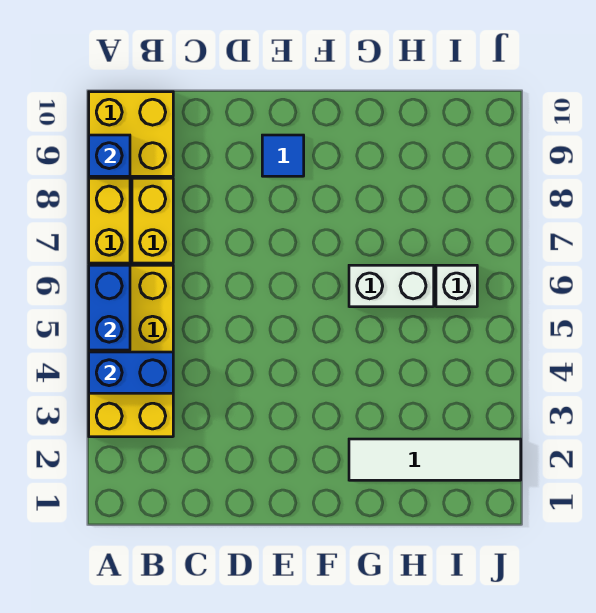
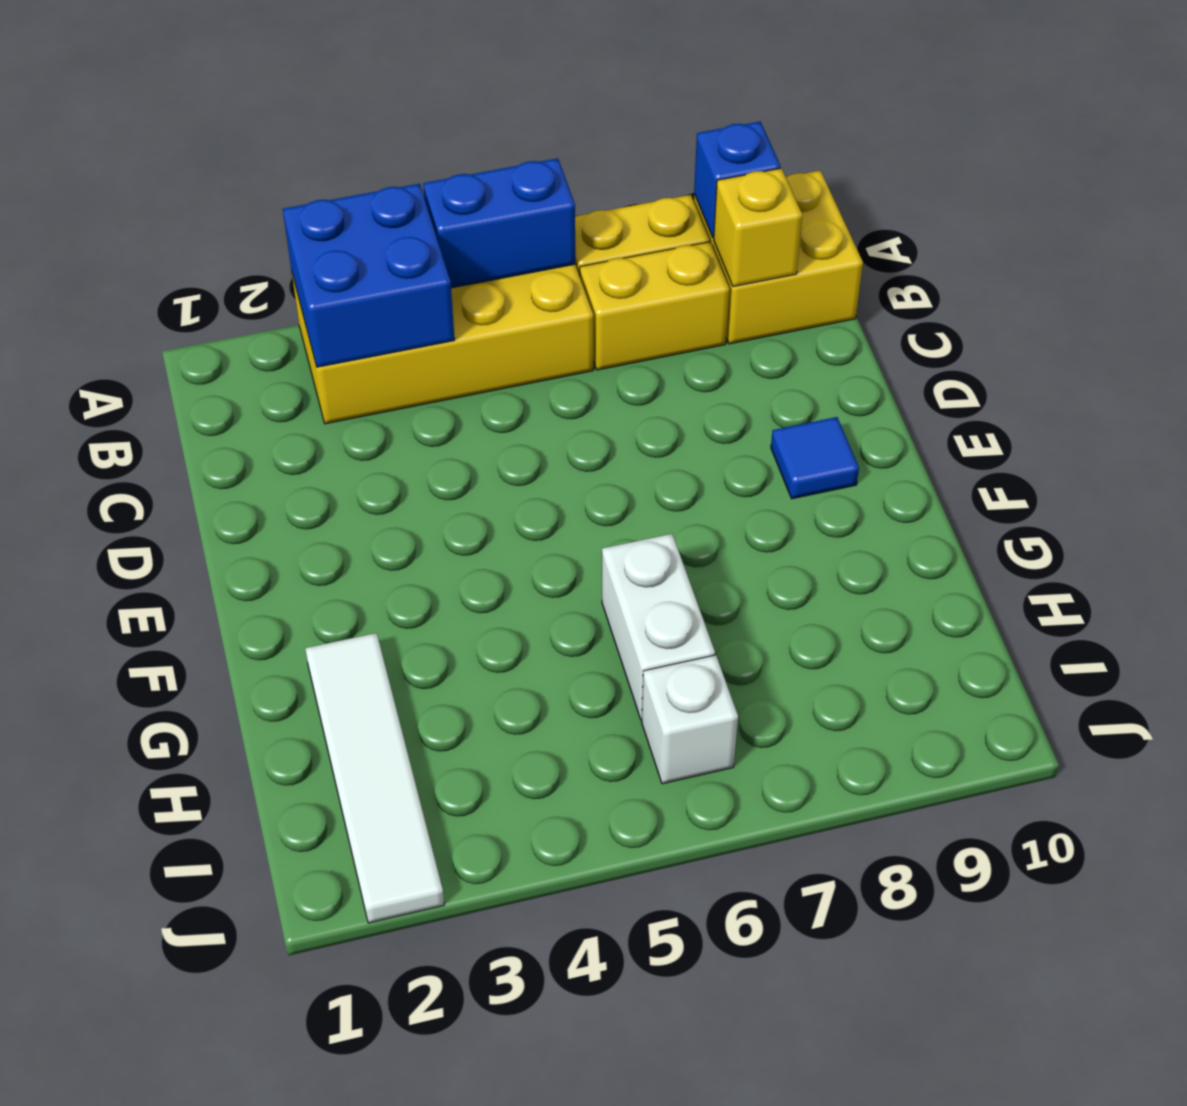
blue brick A4:B4 level 2 -> blue brick A3:B4 level 2
none -> yellow brick B9 level 2

